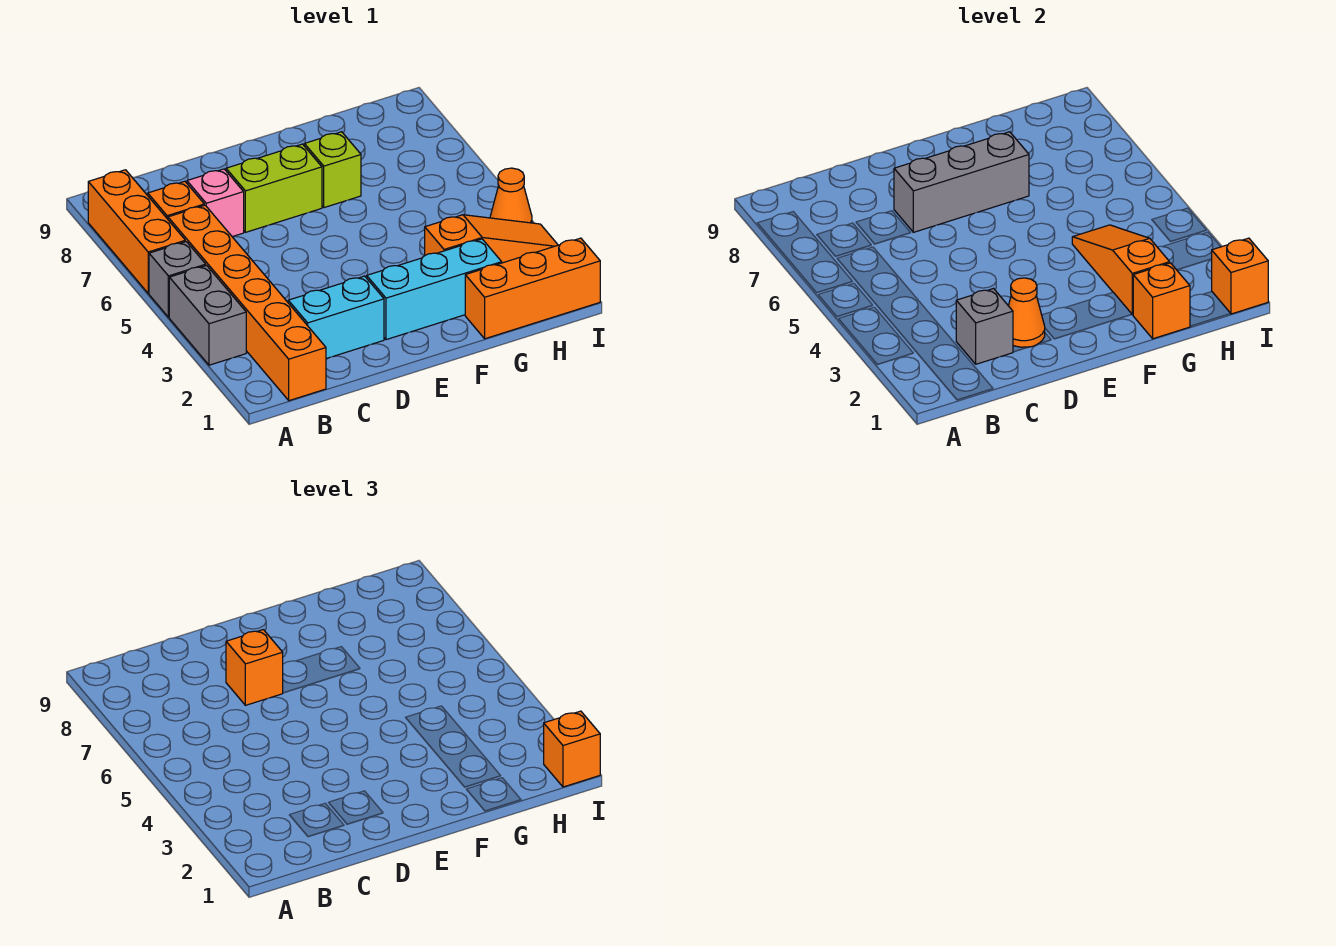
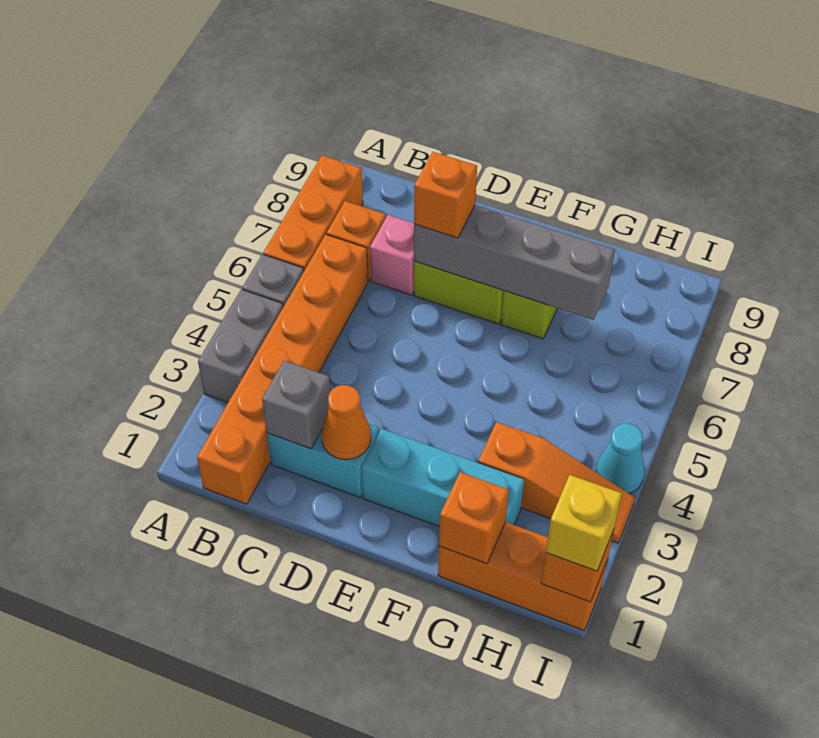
grey brick D7:F7 level 2 -> grey brick D7:G7 level 2
orange slope G2:G4 level 2 top 2 -> none
orange brick I1 level 3 -> yellow brick I1 level 3
orange cone I4 level 1 -> cyan cone I4 level 1

